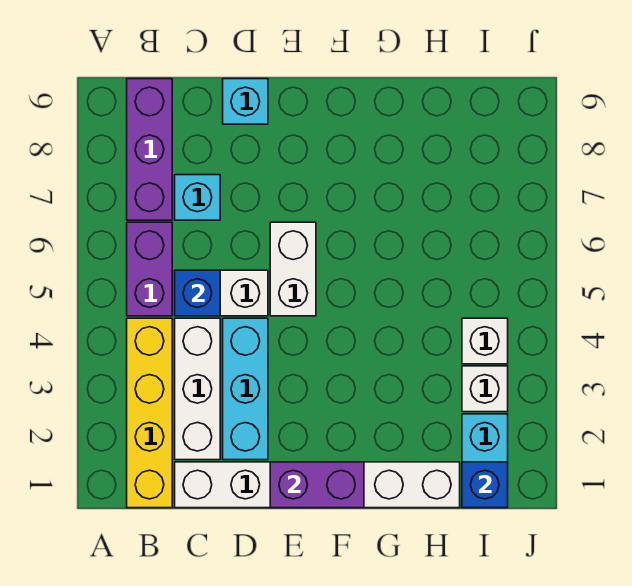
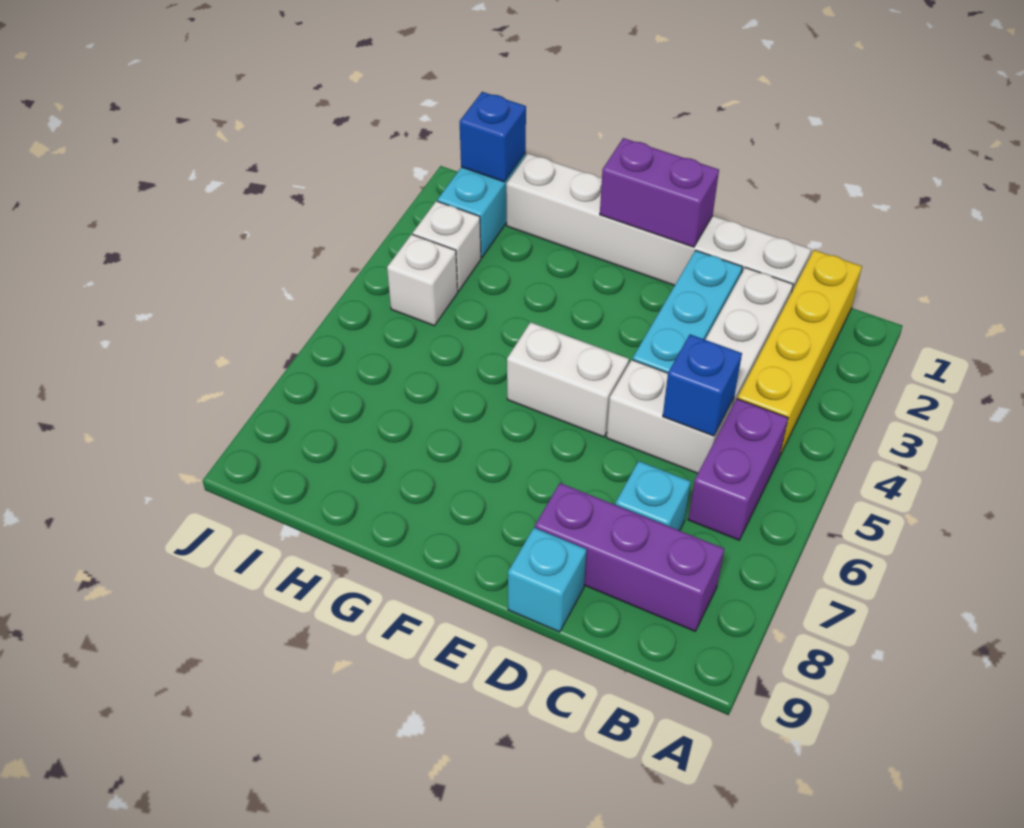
purple brick B7:B9 level 1 -> purple brick B8:D8 level 1
white brick E5:E6 level 1 -> white brick E5:F5 level 1

